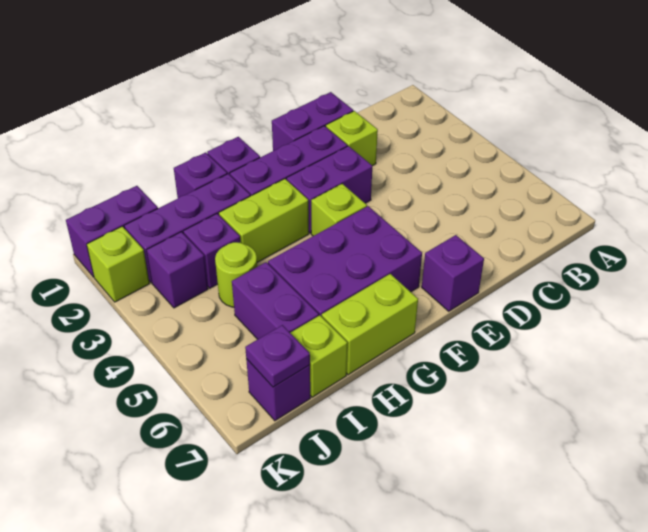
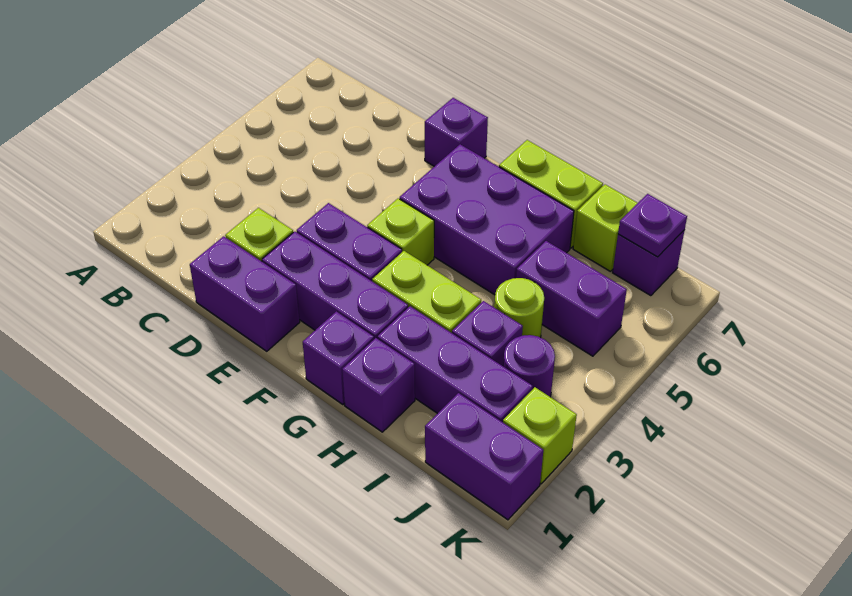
purple brick I5:I6 level 1 -> purple brick I5:J5 level 1
purple brick J3 level 1 -> purple round brick J3 level 1

